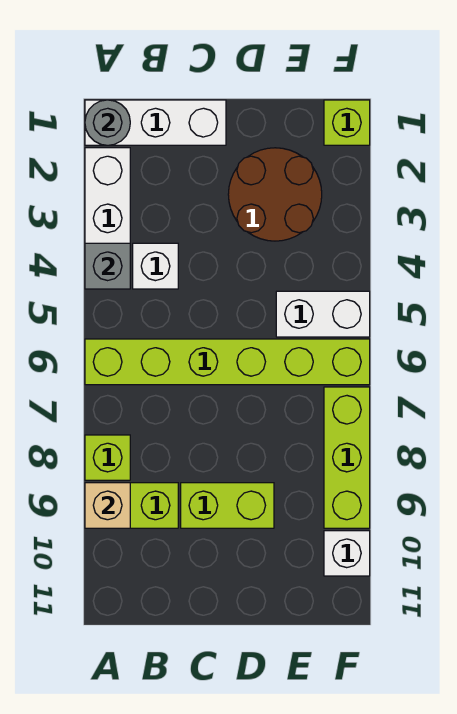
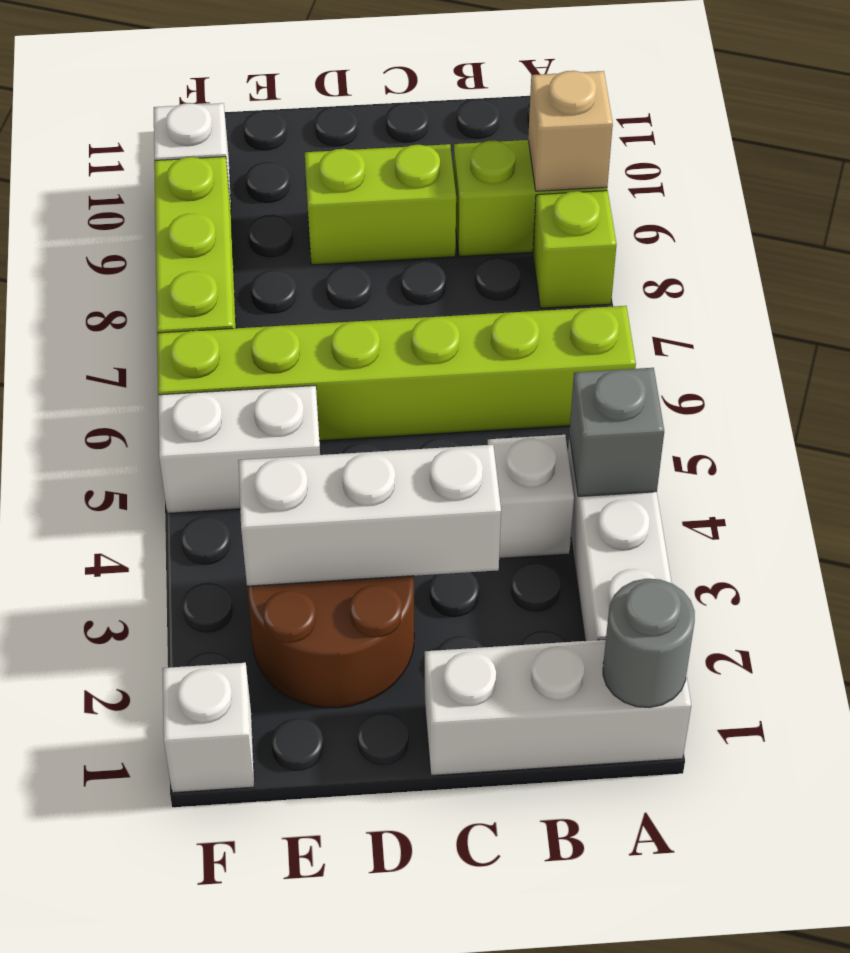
none -> white brick C3:E3 level 2
lime brick F1 level 1 -> white brick F1 level 1

